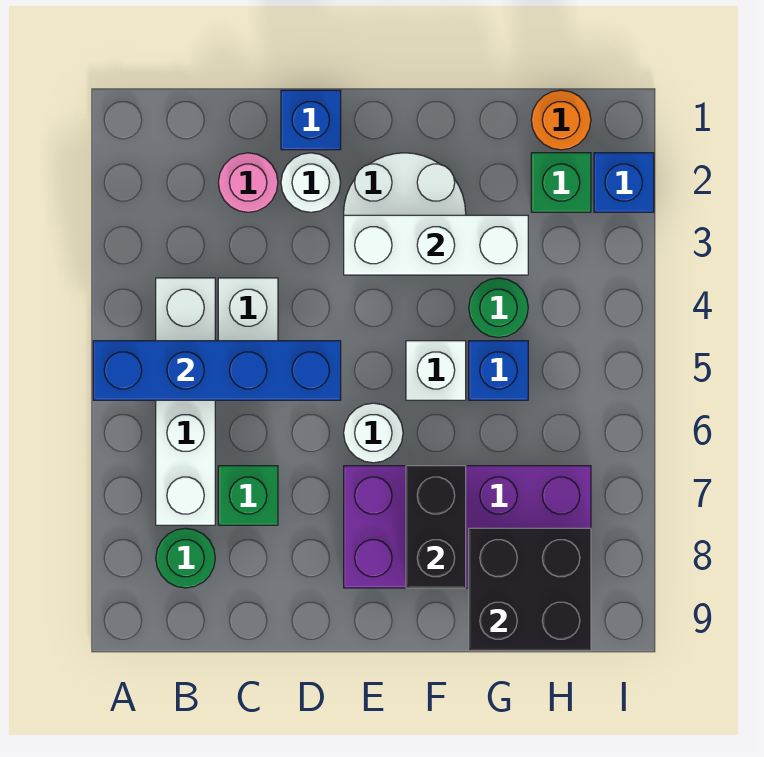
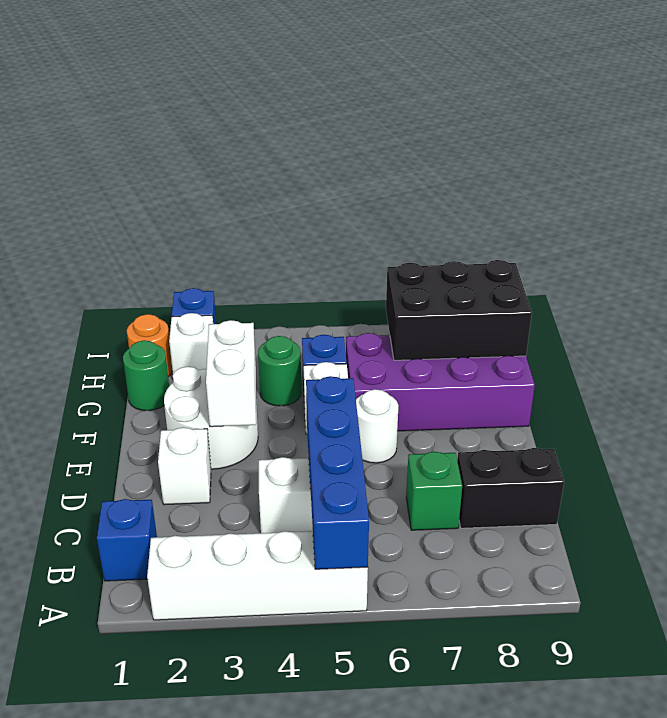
white brick B4:B7 level 1 -> white brick A2:A5 level 1
green round brick B8 level 1 -> green round brick G1 level 1
pink round brick C2 level 1 -> none
blue brick D1 level 1 -> blue brick B1 level 1
white round brick D2 level 1 -> white brick D2 level 1
white brick E3:G3 level 2 -> white brick E3:F3 level 2
purple brick E7:H8 level 1 -> purple brick F6:G9 level 1
black brick F7:F8 level 2 -> black brick C8:C9 level 1
black brick G8:H9 level 2 -> black brick G7:H9 level 2
green brick H2 level 1 -> white brick H2 level 1

